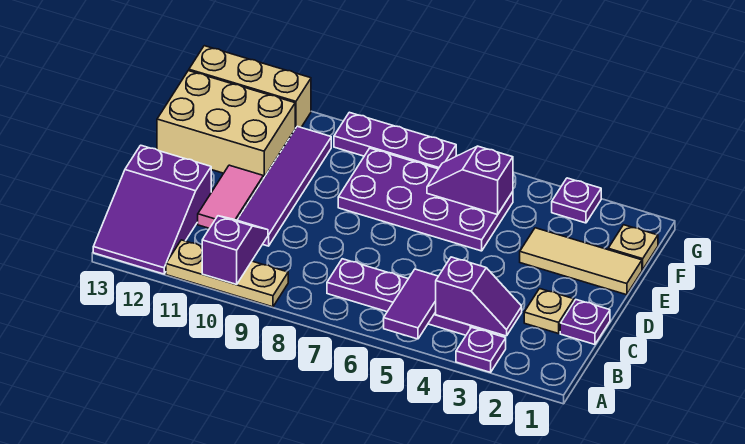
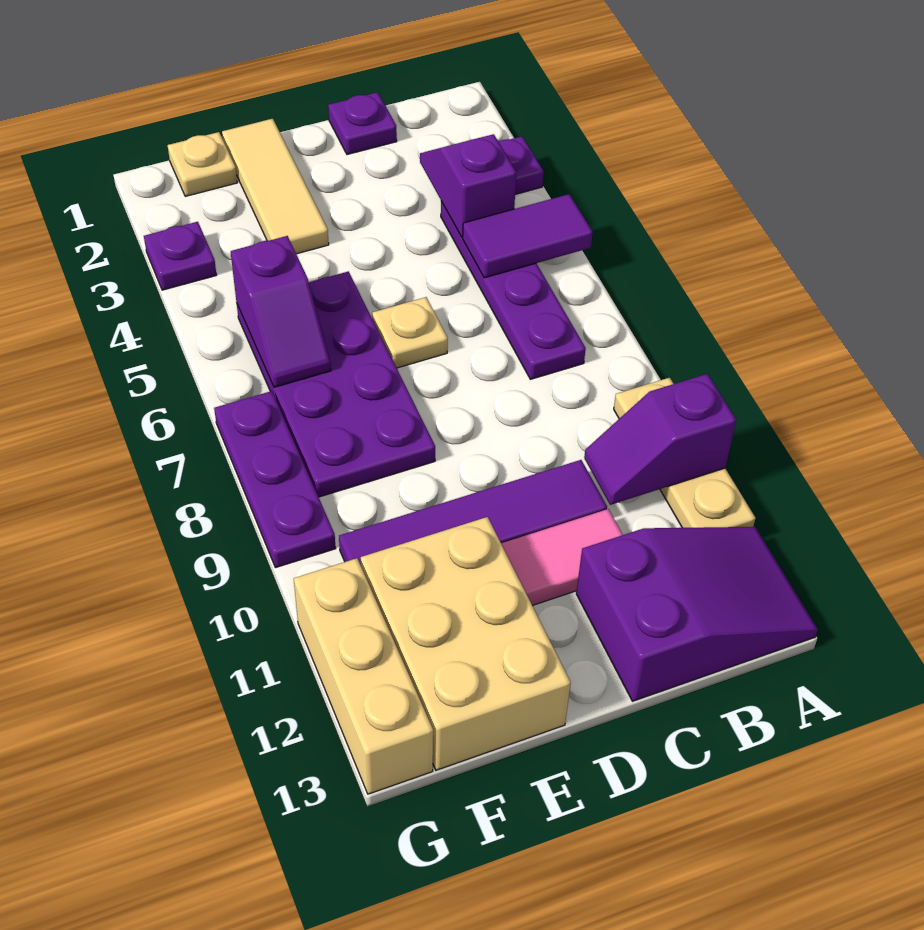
tan plate C2 level 1 -> tan plate D6 level 1

